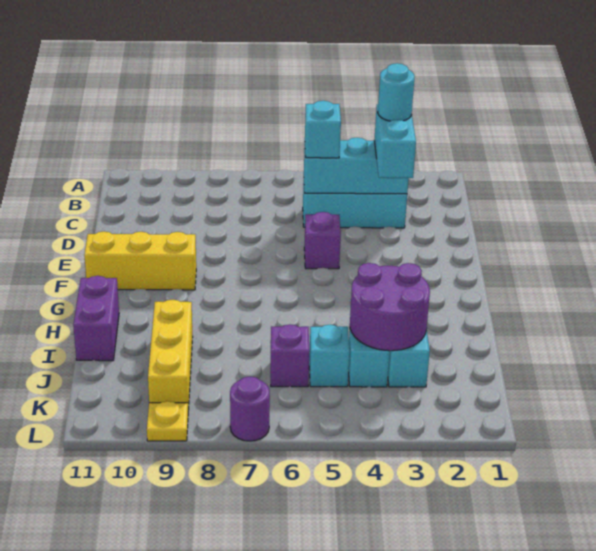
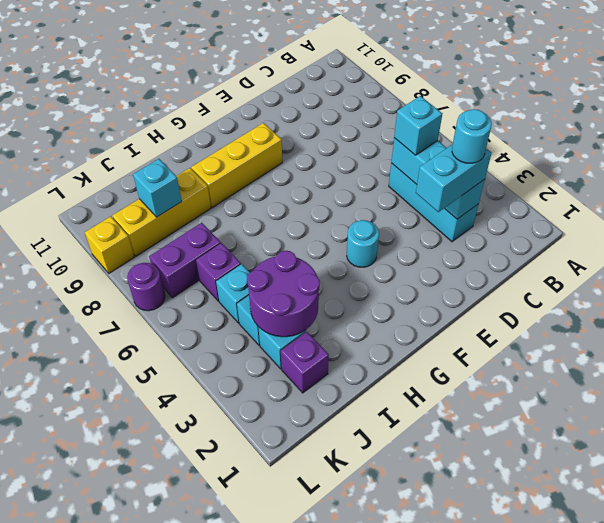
purple brick E5 level 1 -> purple brick J2 level 1
none -> cyan round brick F4 level 1
yellow brick F9:F11 level 1 -> yellow brick F9:H9 level 1
purple brick H11:I11 level 1 -> purple brick J7:K7 level 1
none -> cyan brick J9 level 2
yellow plate L9 level 1 -> yellow brick L9 level 1

